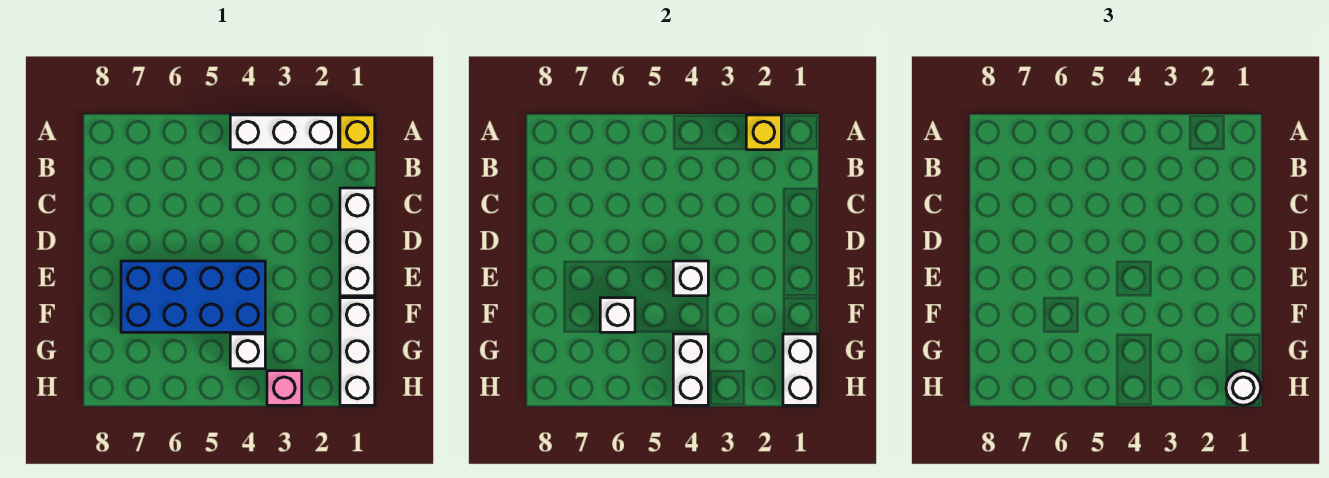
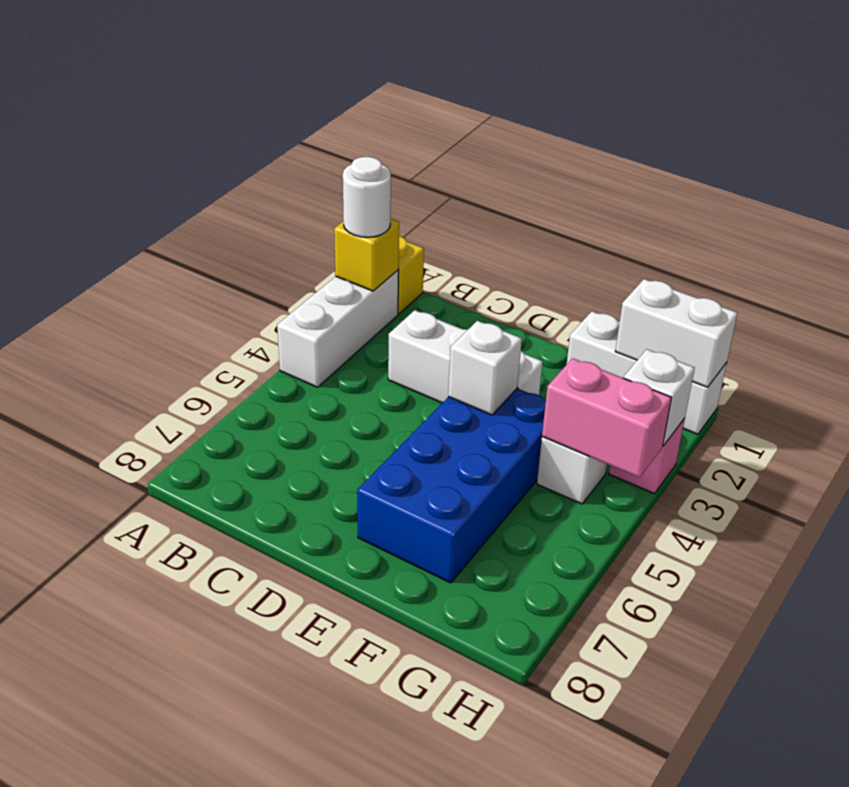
white brick C1:E1 level 1 -> white brick C3:E3 level 1
white brick F6 level 2 -> white brick H3 level 2
white brick G4:H4 level 2 -> pink brick G4:H4 level 2
white round brick H1 level 3 -> white round brick A2 level 3

